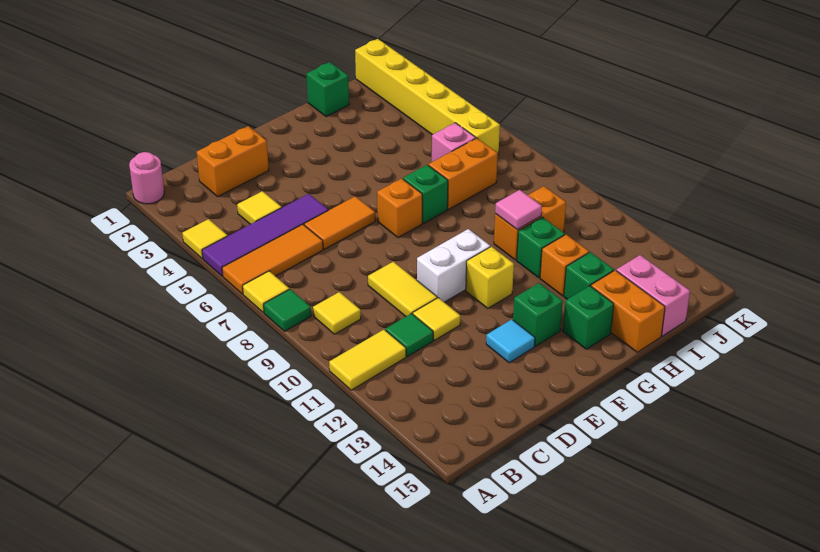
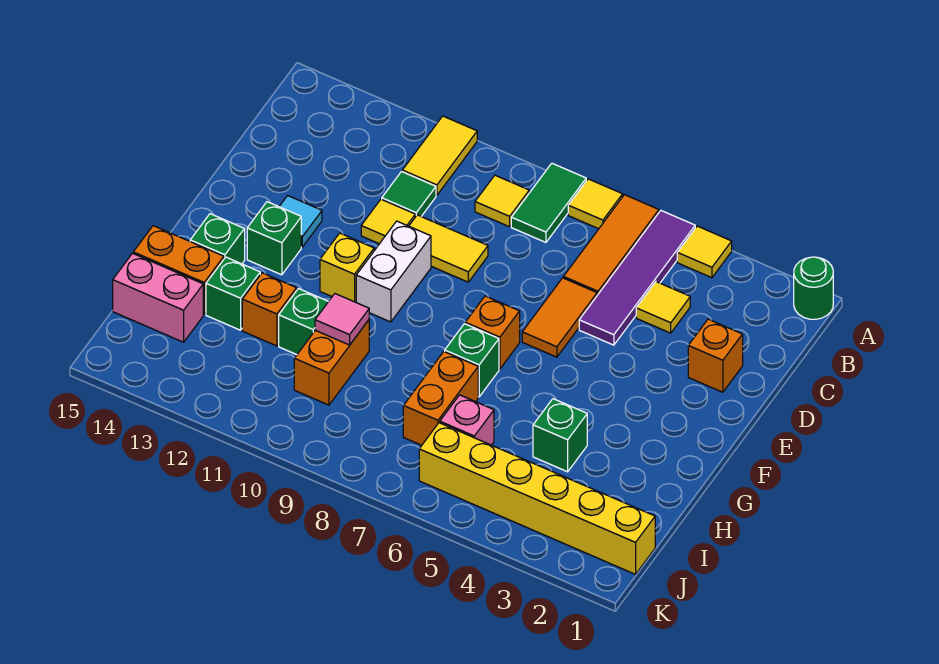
pink round brick A1 level 1 -> green round brick A1 level 1
green tile A8 level 1 -> green tile A8:B8 level 1
orange brick C2:D2 level 1 -> orange brick D2 level 1
green brick H1 level 1 -> green brick H4 level 1

